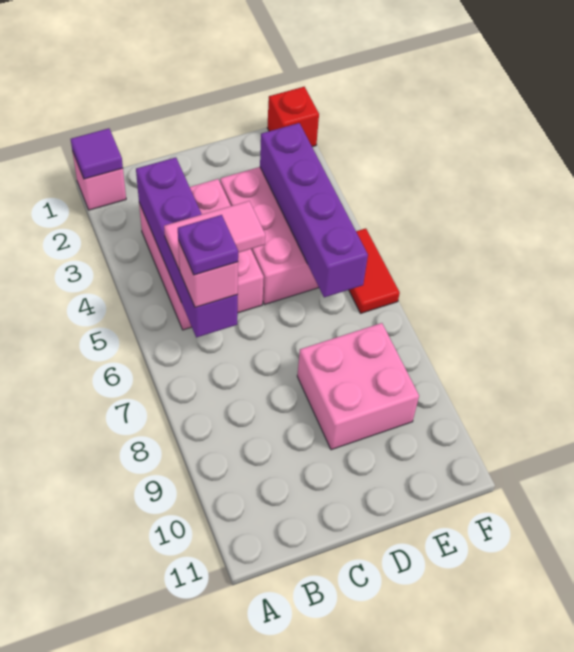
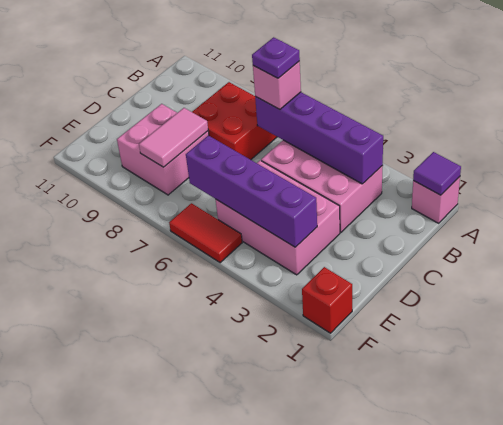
pink tile B5:C5 level 3 -> pink tile D8:E8 level 2
none -> red brick B7:C8 level 1

